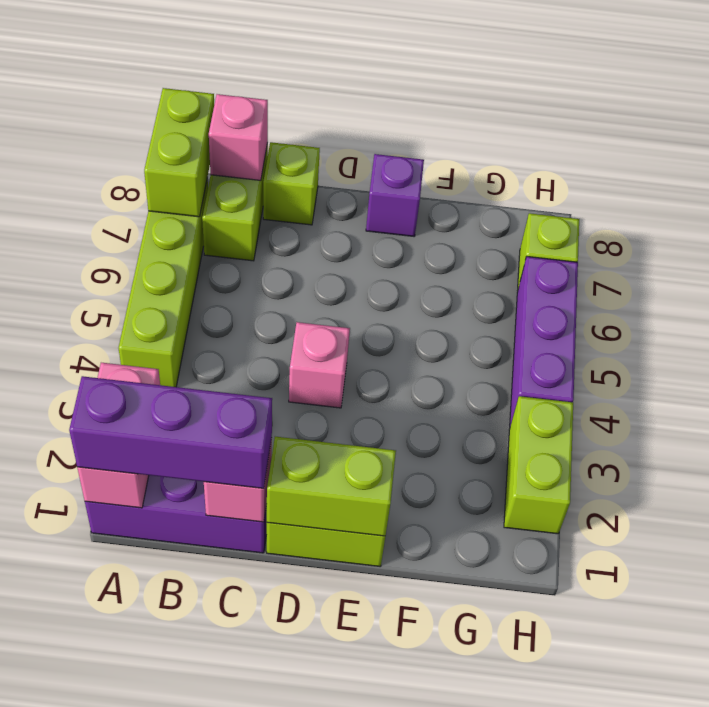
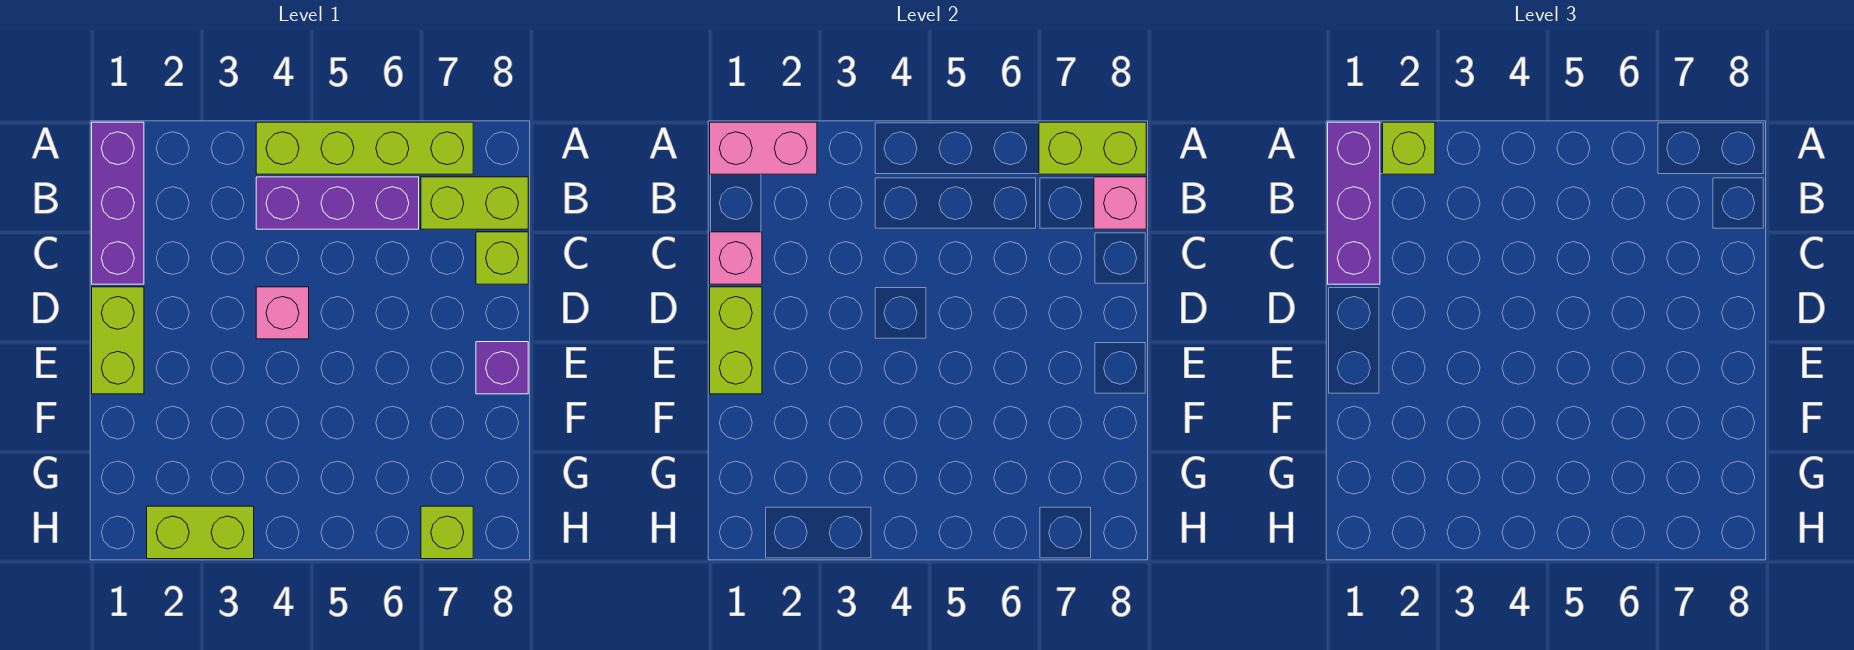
none -> lime brick A2 level 3
purple brick H4:H6 level 1 -> purple brick B4:B6 level 1

